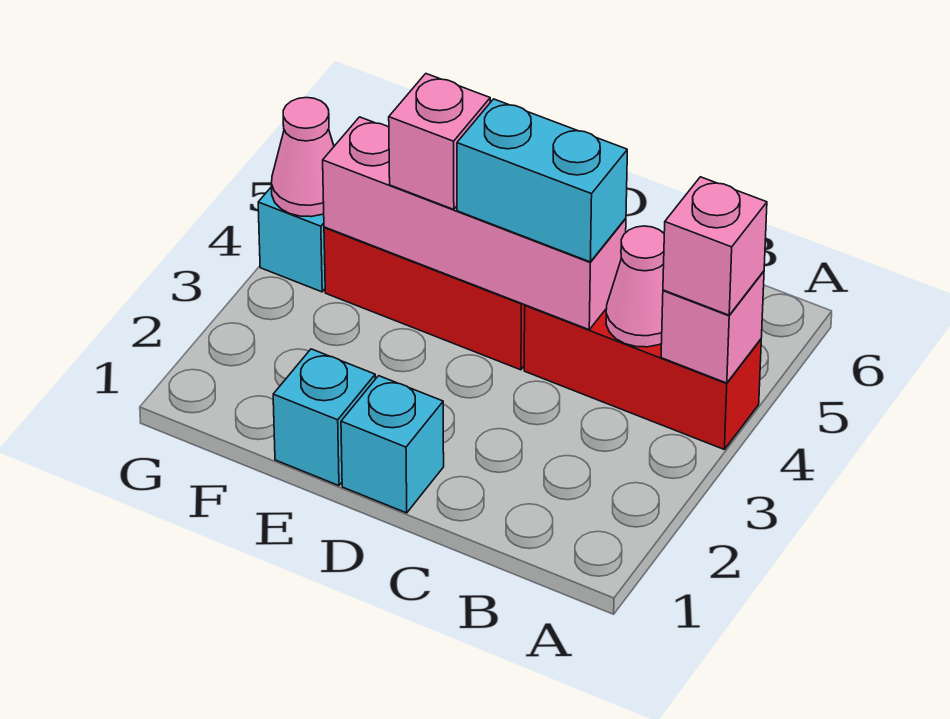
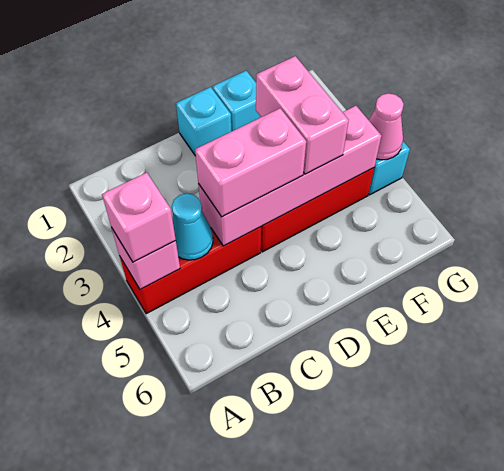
pink cone B4 level 2 -> cyan cone B4 level 2
cyan brick C4:D4 level 3 -> pink brick C4:D4 level 3
pink brick E4 level 3 -> pink brick E3:E4 level 3

